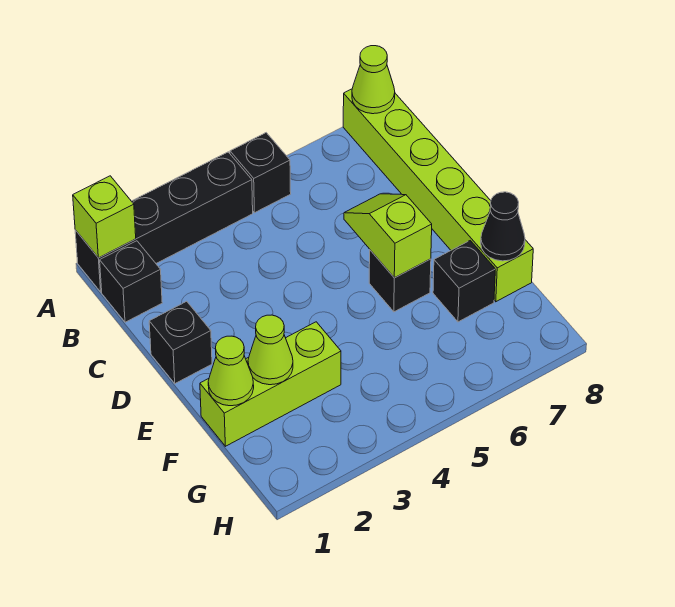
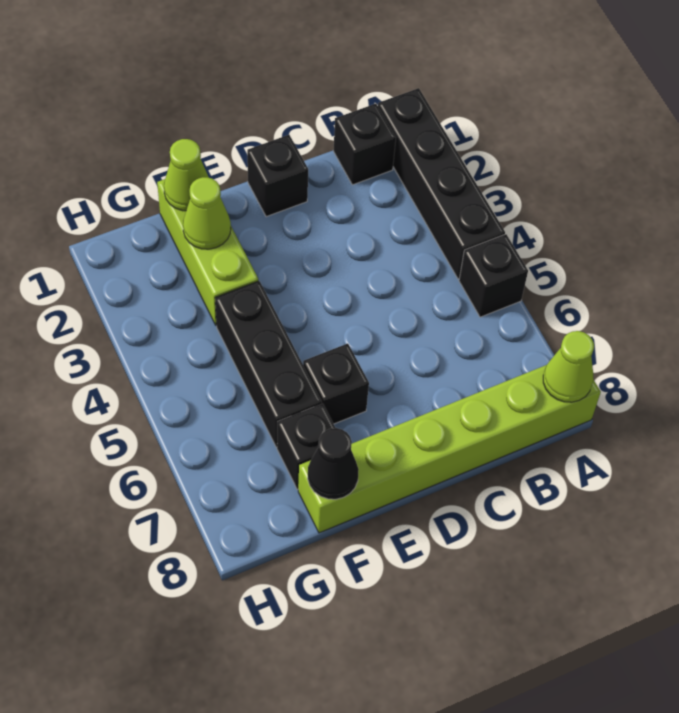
lime brick A1 level 2 -> none
lime slope D6:E6 level 2 top E -> none
none -> black brick F4:F6 level 1

